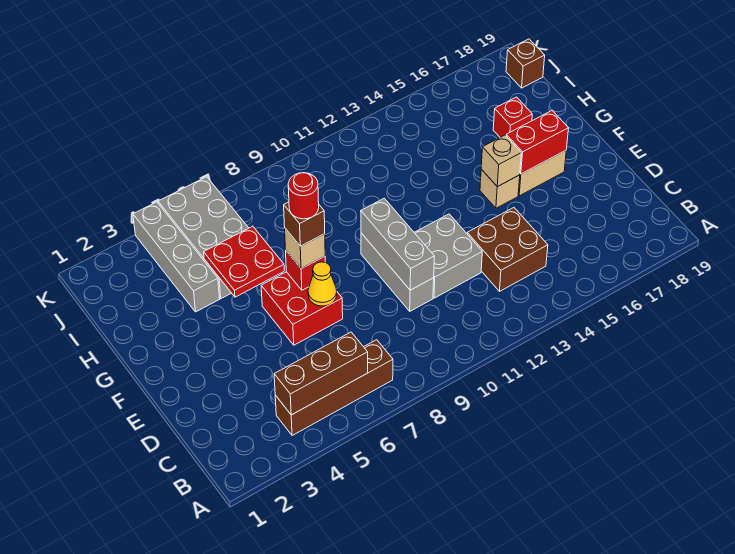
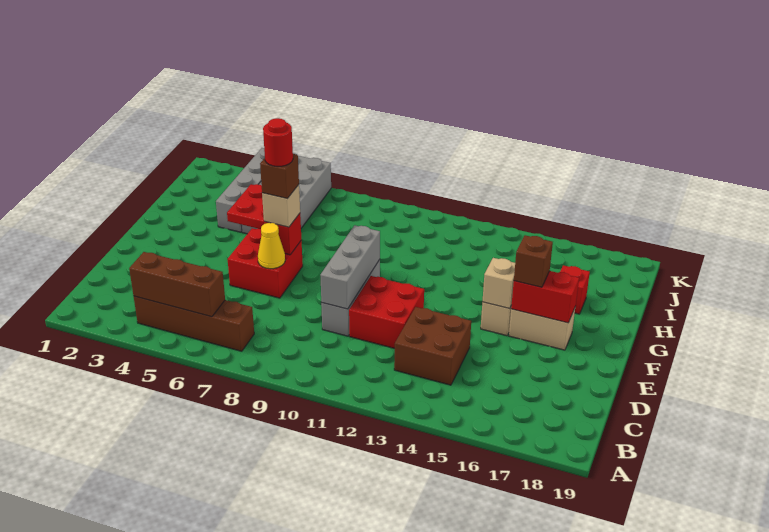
grey brick D11:E12 level 1 -> red brick D11:E12 level 1
brown brick J19 level 1 -> brown brick F16 level 3

